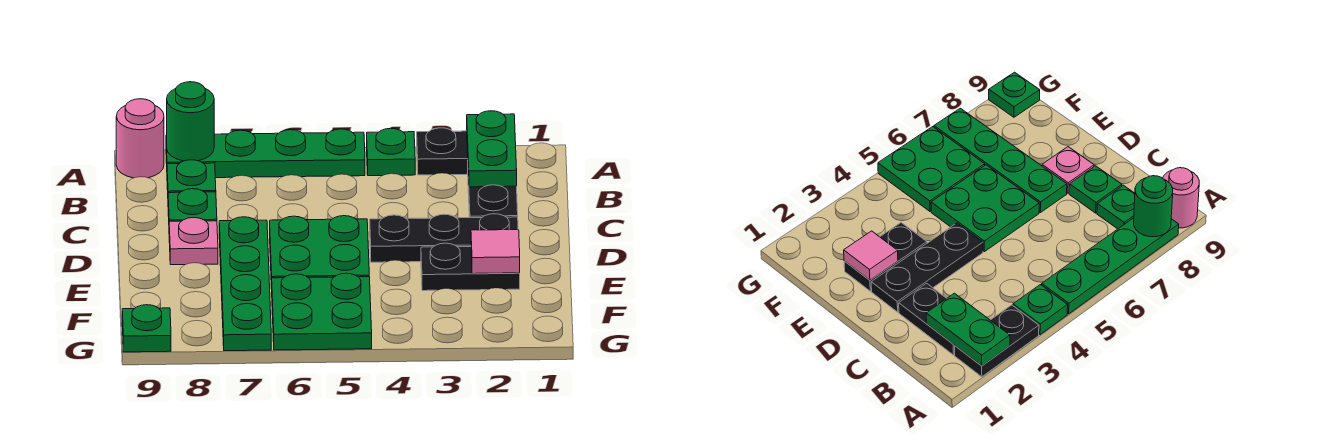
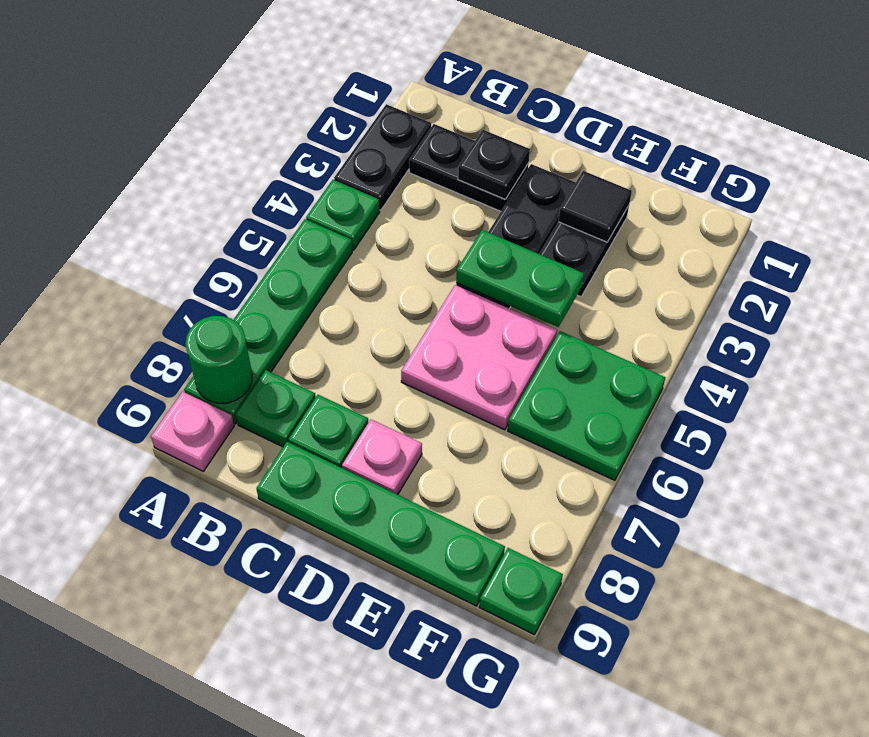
green plate A2:B2 level 2 -> green plate D4:E4 level 2
pink round brick A9 level 1 -> pink plate A9 level 1
none -> black plate C2 level 2
green plate D5:E6 level 1 -> pink plate D5:E6 level 1
green plate D7:G7 level 1 -> green plate C9:F9 level 1
pink tile E2 level 2 -> black tile E2 level 2

